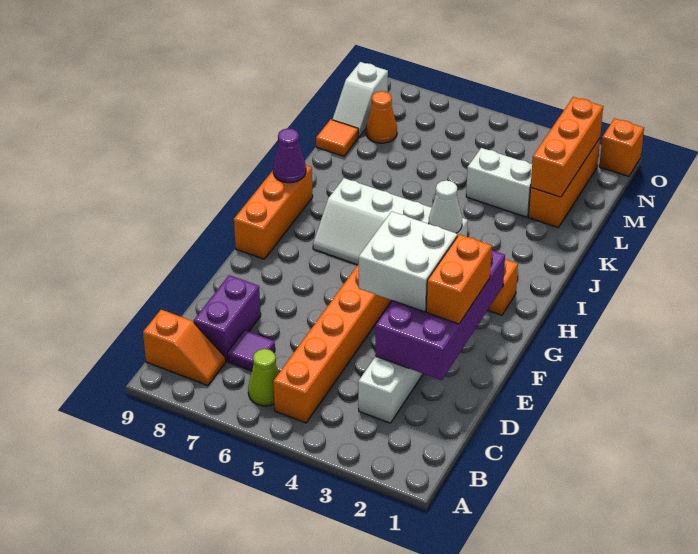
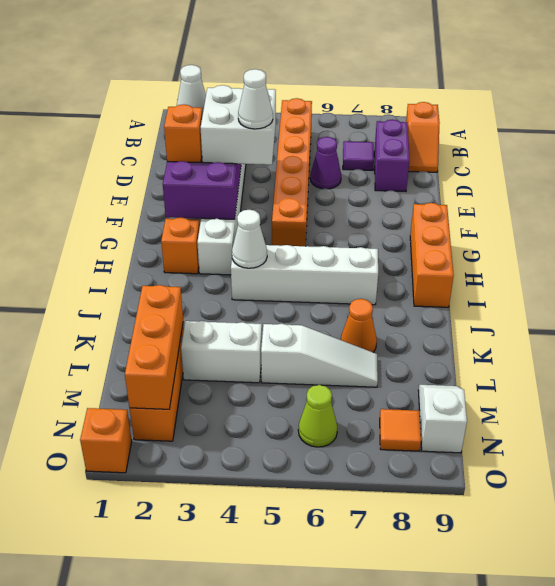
lime cone B6 level 1 -> lime cone N6 level 1
orange slope B8:B9 level 1 top 9 -> orange slope B9:C9 level 1 top B
none -> white cone D2 level 3
orange brick E2:F2 level 3 -> orange brick F2 level 3
none -> white cone F4 level 4
purple cone I9 level 2 -> purple cone D6 level 1
none -> white slope L5:L7 level 1 top 5
orange tile L9 level 1 -> orange tile N8 level 1
orange cone M8 level 1 -> orange cone K7 level 1

